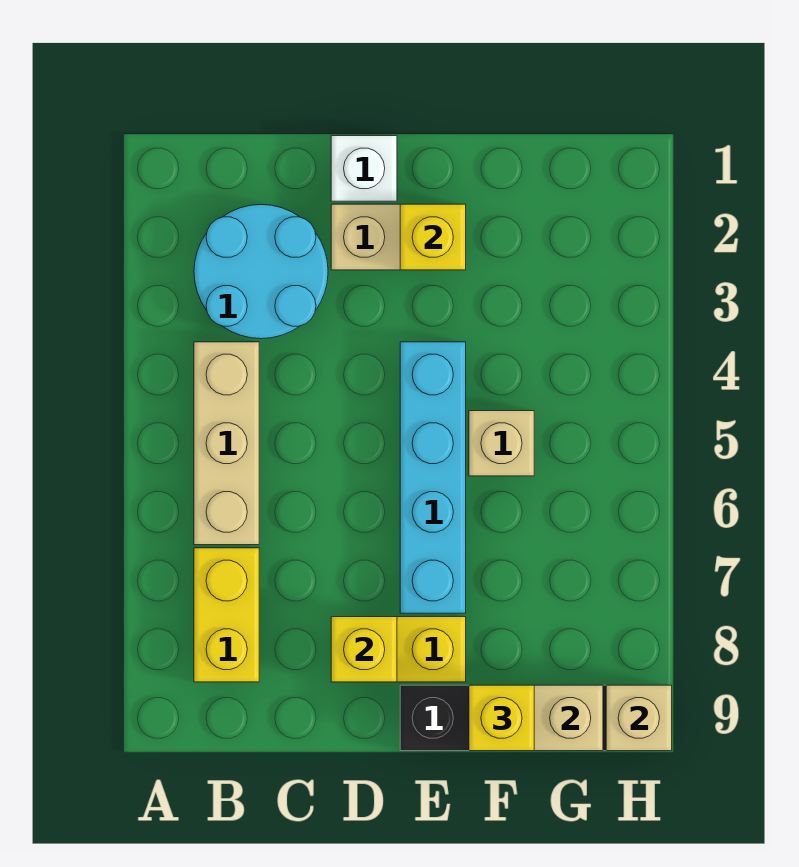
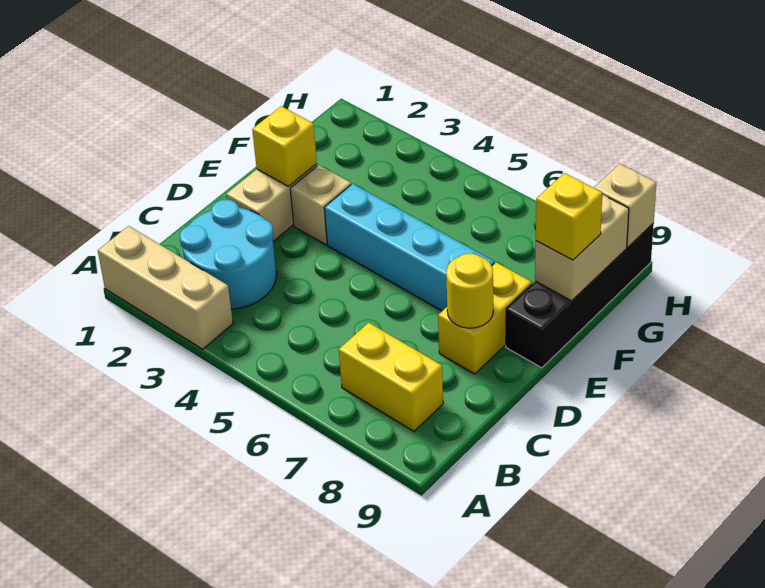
tan brick B4:B6 level 1 -> tan brick A1:A3 level 1
white brick D1 level 1 -> none
yellow brick D8 level 2 -> yellow round brick D8 level 2
tan brick F5 level 1 -> tan brick E3 level 1

